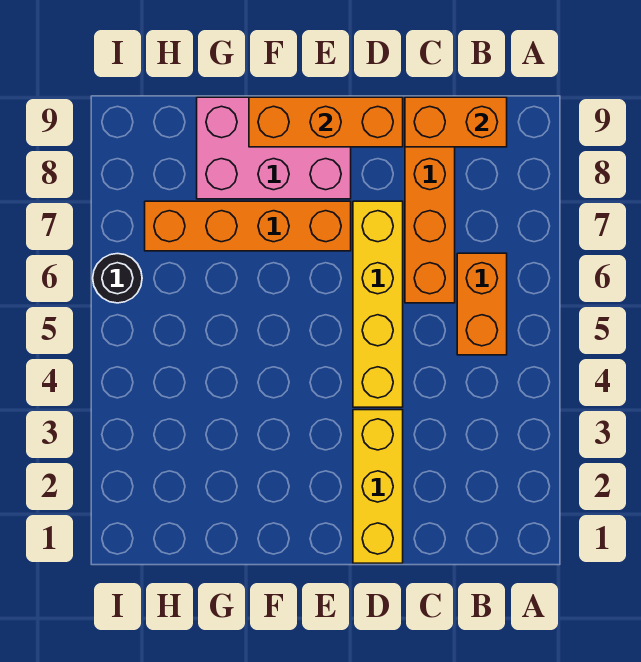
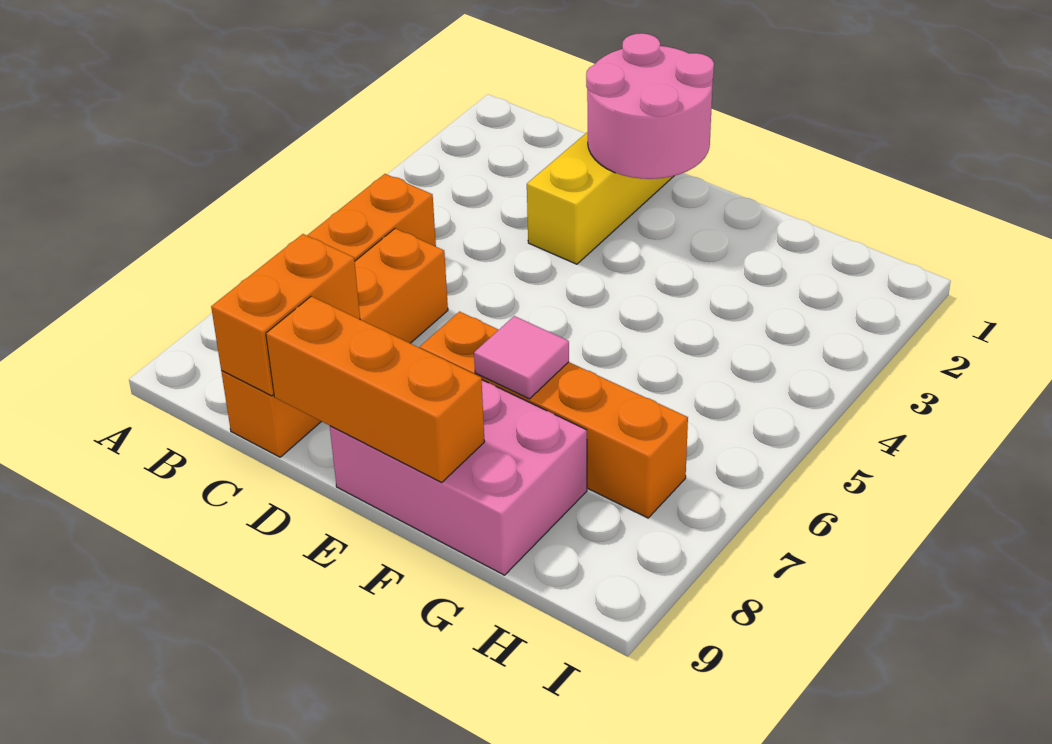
orange brick B9:C9 level 2 -> orange brick C8:C9 level 2
none -> pink round brick D1:E2 level 2
yellow brick D4:D7 level 1 -> none
none -> pink tile F7 level 2
black round brick I6 level 1 -> none

